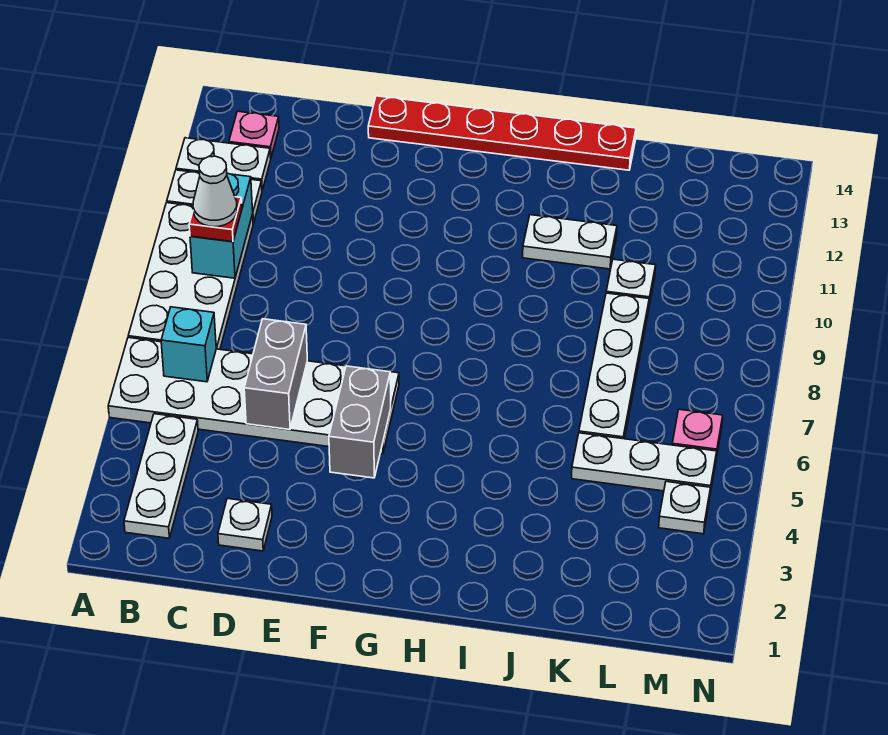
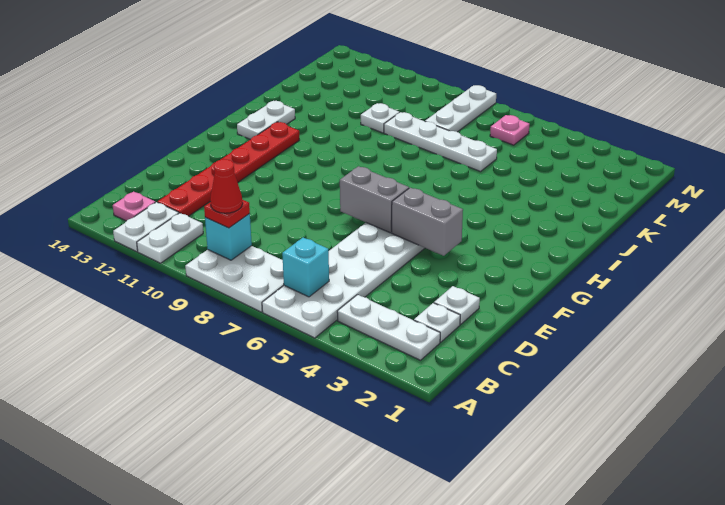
white plate A7:B10 level 1 -> white plate A7:B9 level 1
cyan brick B9:B10 level 2 -> cyan brick B9 level 2
white cone B9 level 4 -> red cone B9 level 4
grey brick D5:D6 level 2 -> grey brick F6:F7 level 2
red plate E14:J14 level 1 -> red plate C12:H12 level 1
white plate I11:J11 level 1 -> white plate H13:I13 level 1
white plate K5:M5 level 1 -> white plate L8:N8 level 1
white plate M4 level 1 -> white plate C2 level 1

